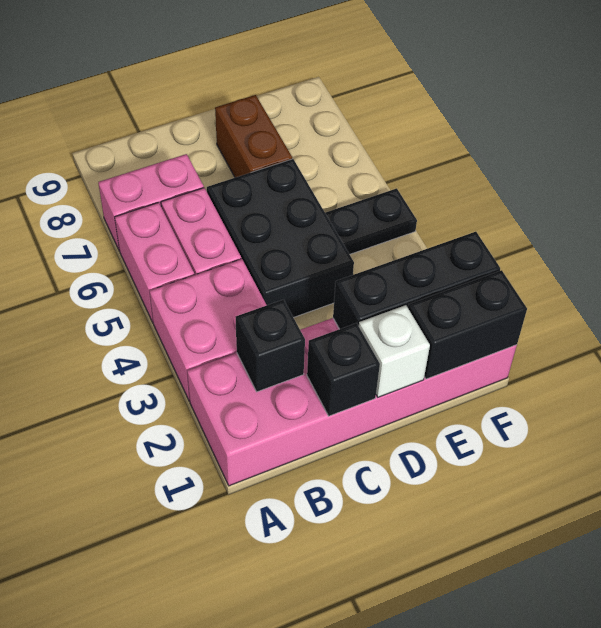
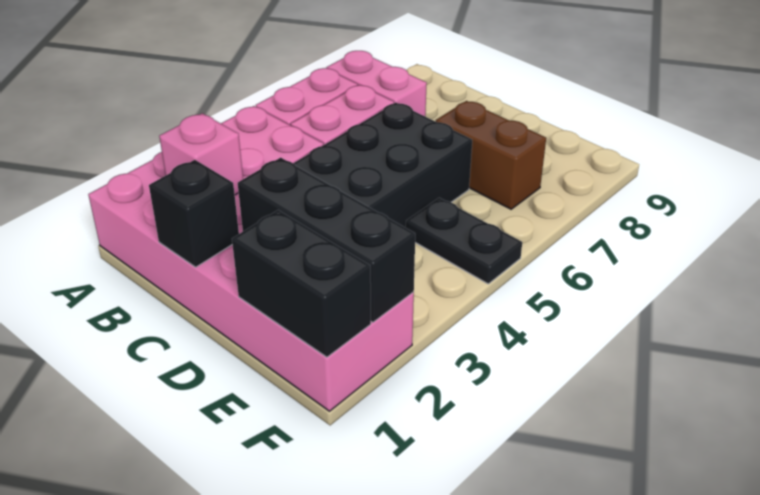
black brick B2 level 2 -> pink brick B2 level 2
white brick D1 level 2 -> none
brown brick D7:D8 level 1 -> brown brick D7:E7 level 1

